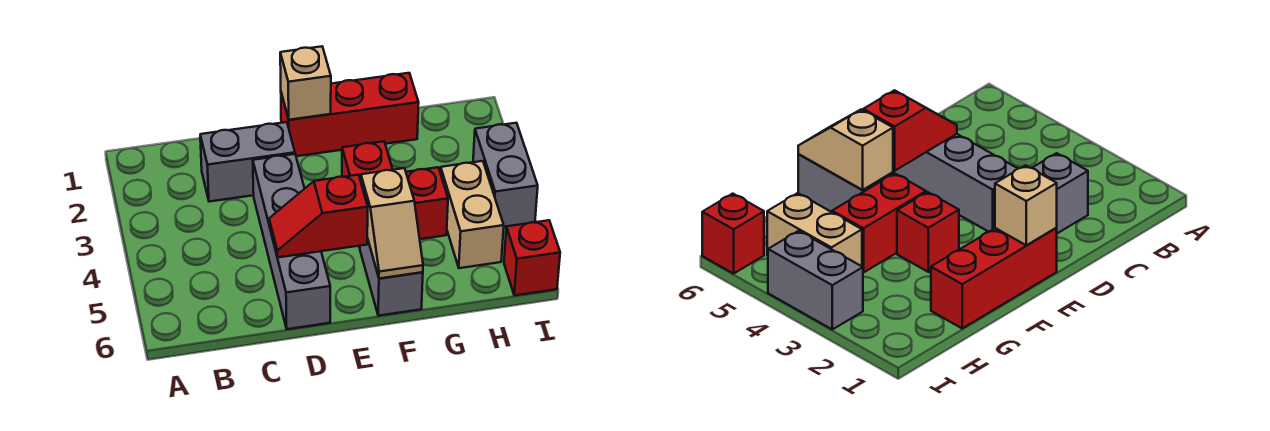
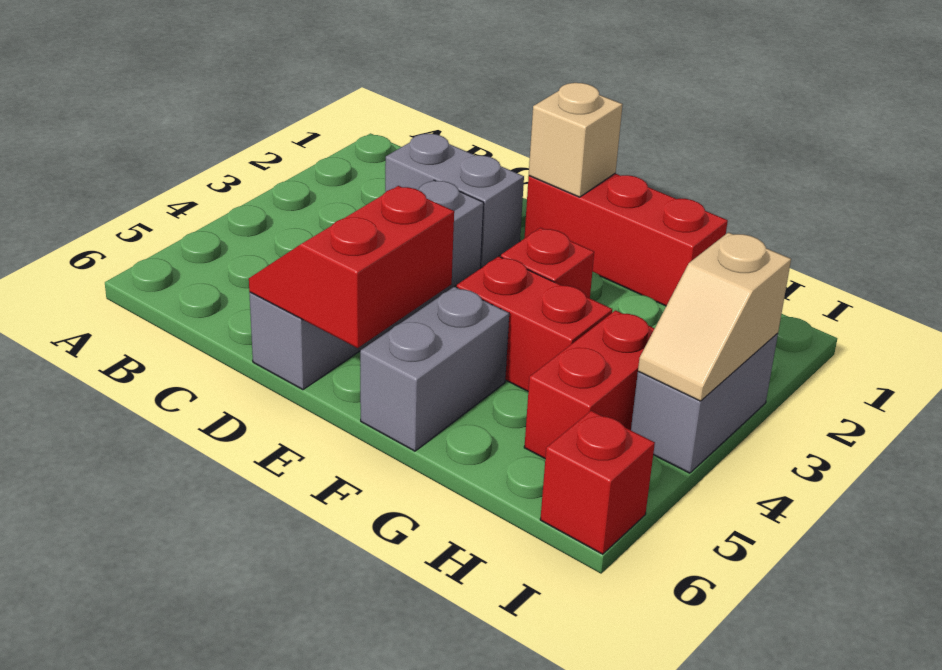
red slope D5:E5 level 2 top E -> red slope D5:E6 level 2 top E
tan slope F5:F6 level 2 top 5 -> tan slope I3:I4 level 2 top 3
tan brick H4:H5 level 1 -> red brick H4:H5 level 1

